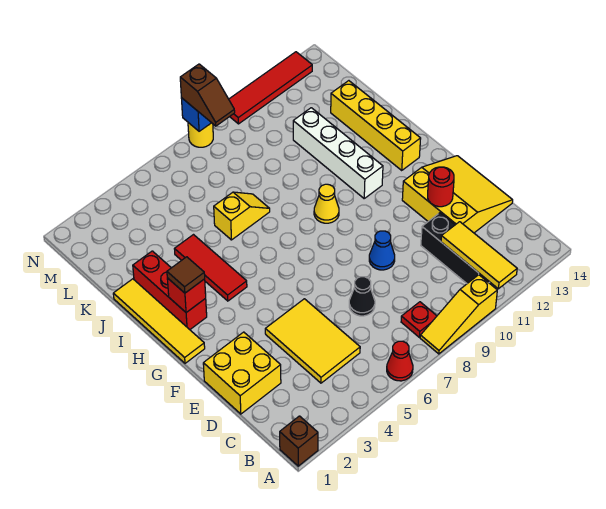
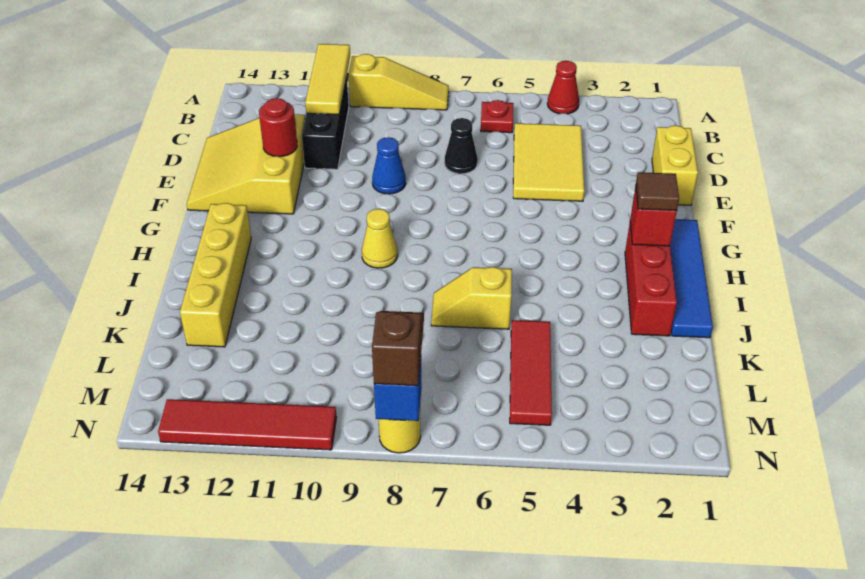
brown brick A1 level 1 -> none
red cone A6 level 1 -> red cone A4 level 1
red plate B8 level 1 -> red plate B6 level 1
yellow brick D1:E2 level 1 -> yellow brick D1:E1 level 1
yellow tile G1:J1 level 1 -> blue tile G1:J1 level 1
red tile H4:J4 level 1 -> red tile K5:M5 level 1
white brick H11:K11 level 1 -> none

